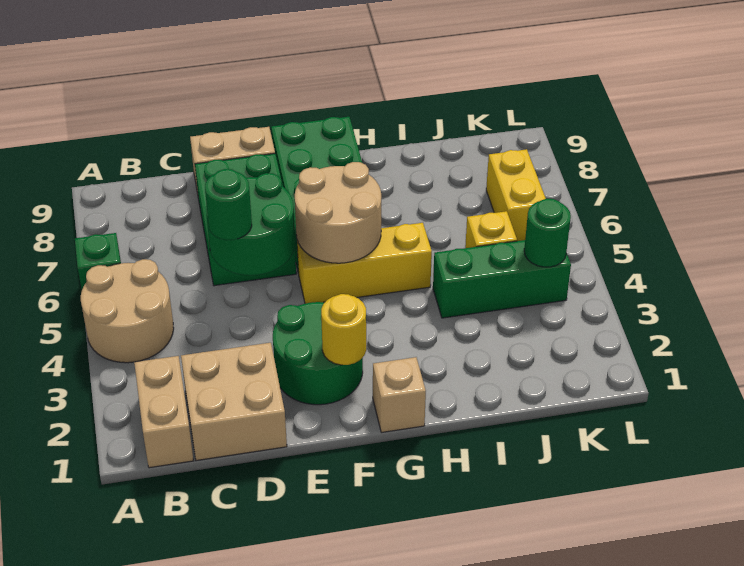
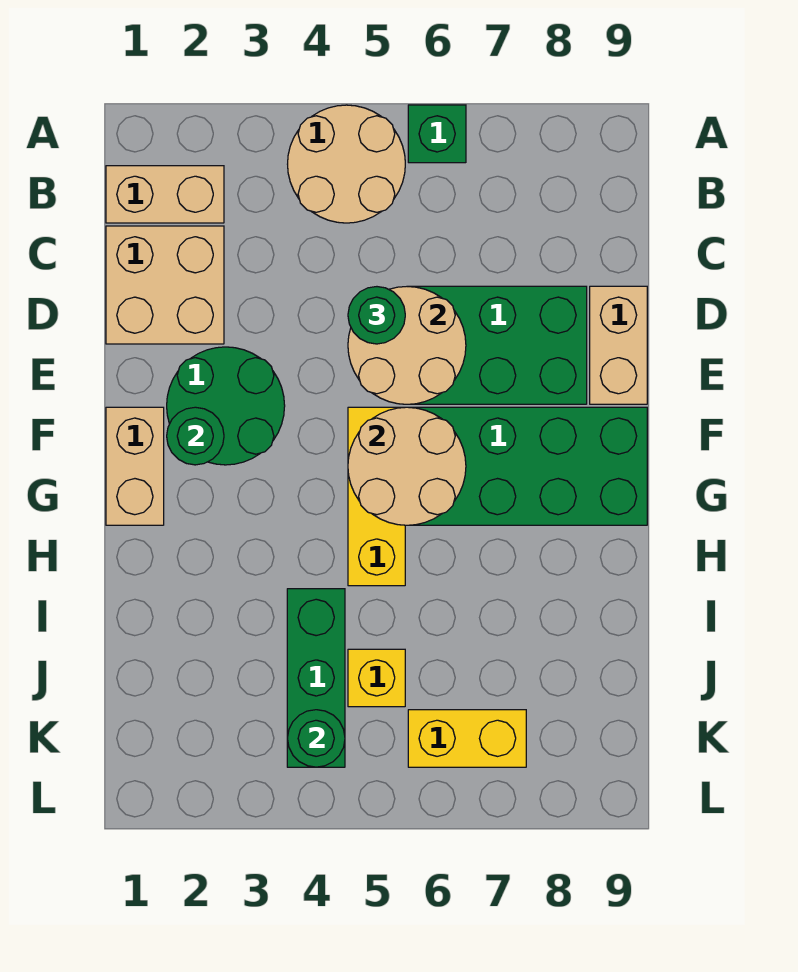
green round brick D5:E6 level 2 -> tan round brick D5:E6 level 2
yellow round brick F2 level 2 -> green round brick F2 level 2
tan brick G1 level 1 -> tan brick F1:G1 level 1

